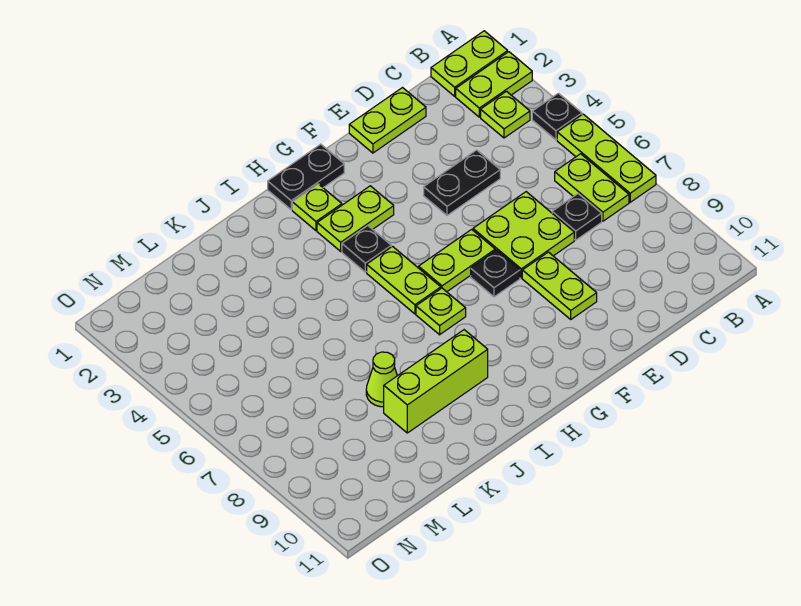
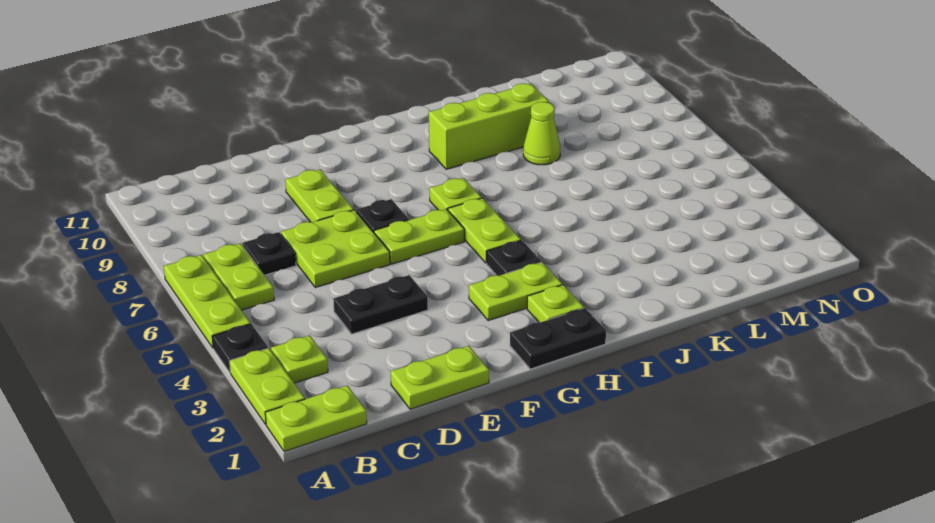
lime plate A2:B2 level 1 -> lime plate A2:A3 level 1

